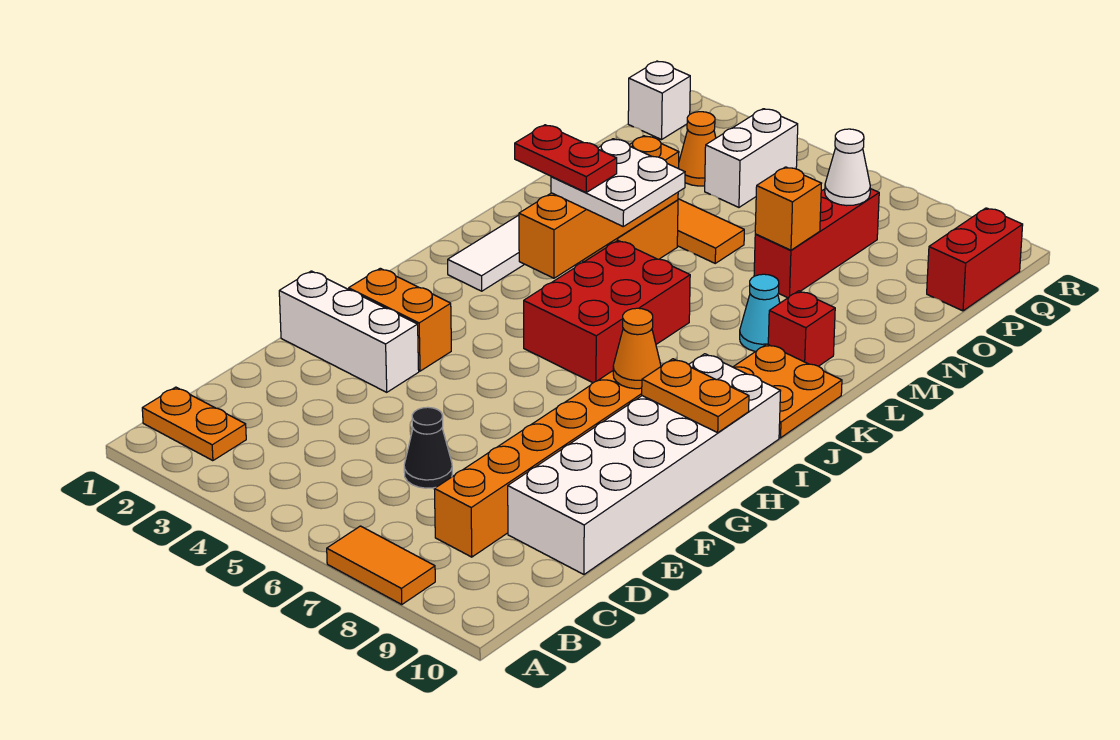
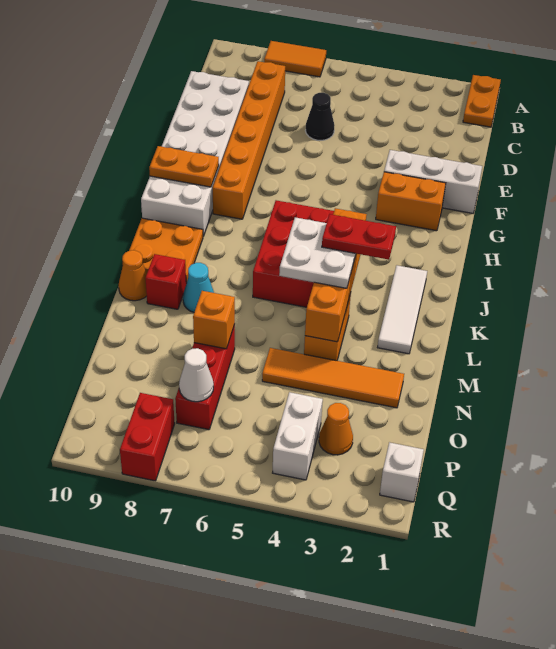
orange plate B1:B2 level 1 -> orange plate A1:B1 level 1
orange cone H8 level 2 -> orange cone L10 level 1
red brick P10:Q10 level 1 -> red brick Q8:R8 level 1

